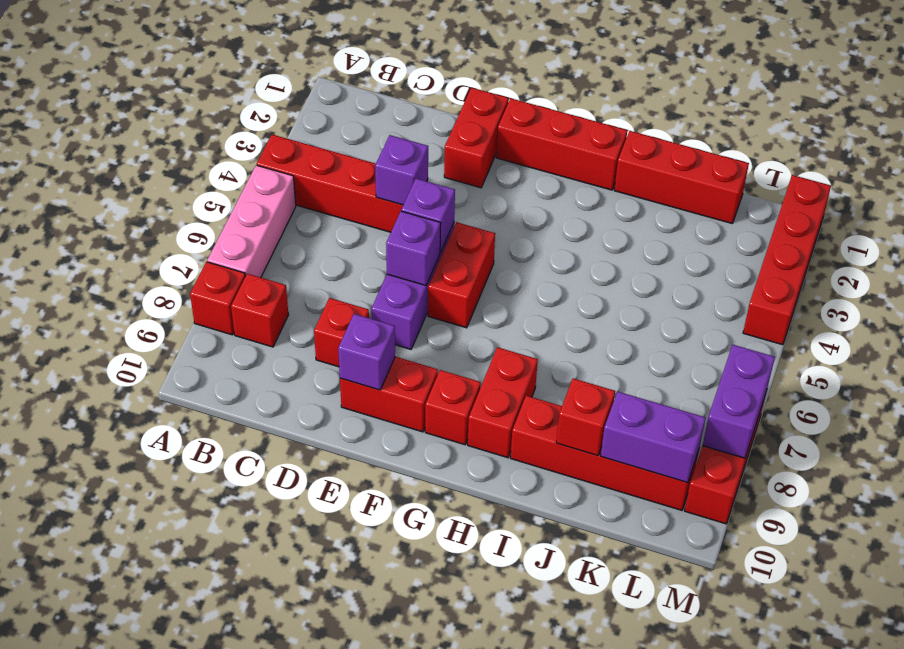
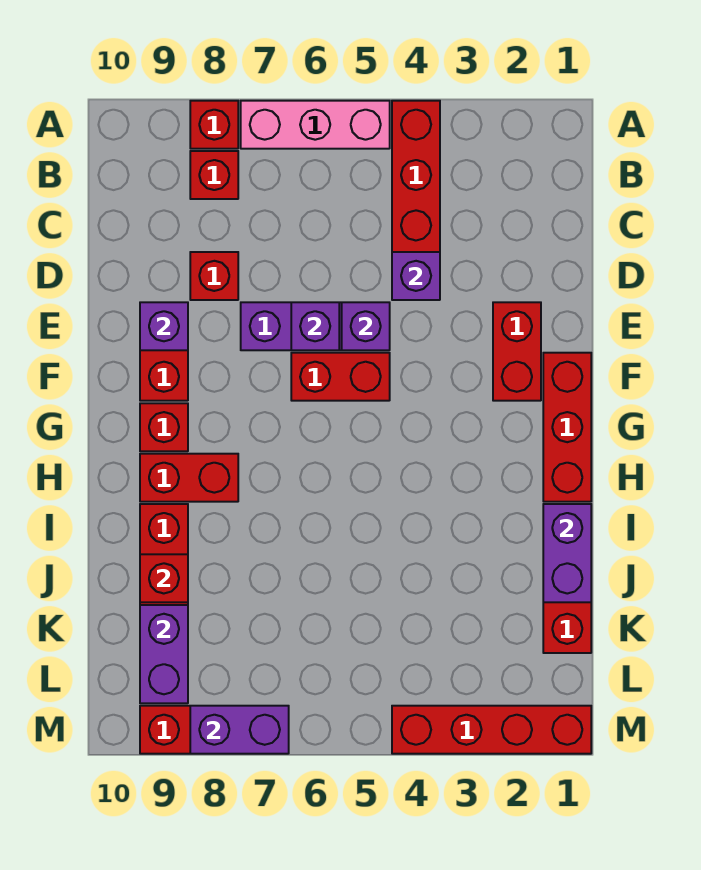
red brick E1:E2 level 1 -> red brick E2:F2 level 1
none -> purple brick I1:J1 level 2

